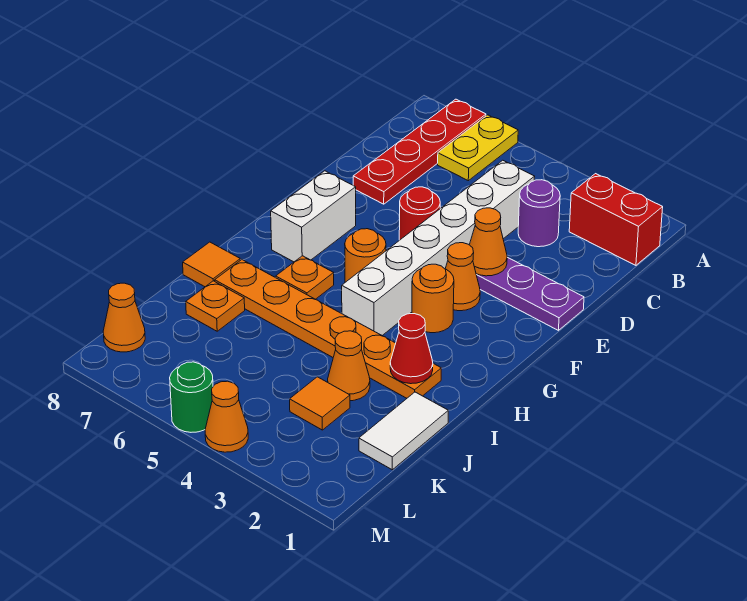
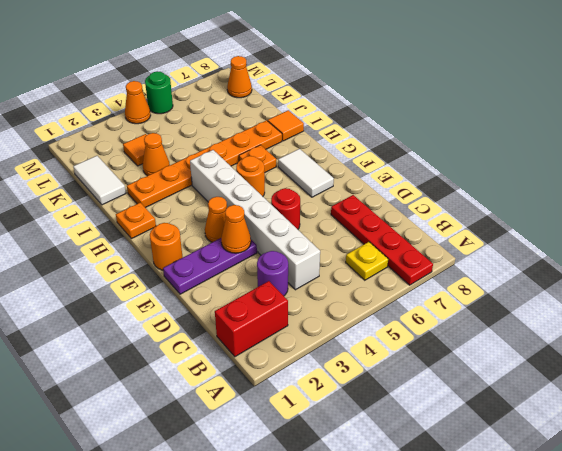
yellow plate A6:B6 level 1 -> yellow plate B6 level 1
white brick F7:G7 level 1 -> white tile F7:G7 level 1
orange round brick G3 level 1 -> orange round brick F1 level 1
red cone I2 level 2 -> none
orange plate J7 level 1 -> orange plate H1 level 1

